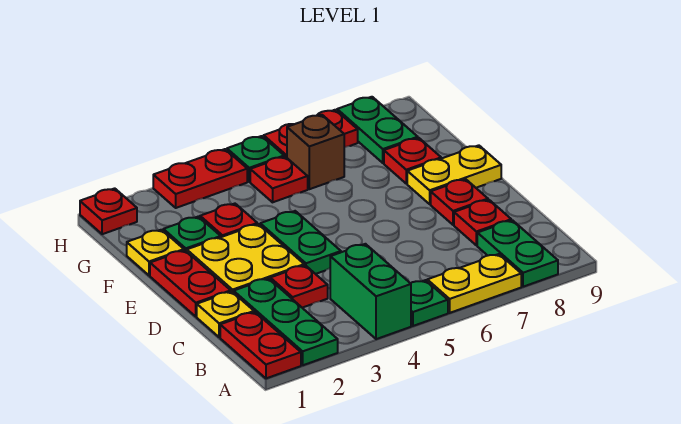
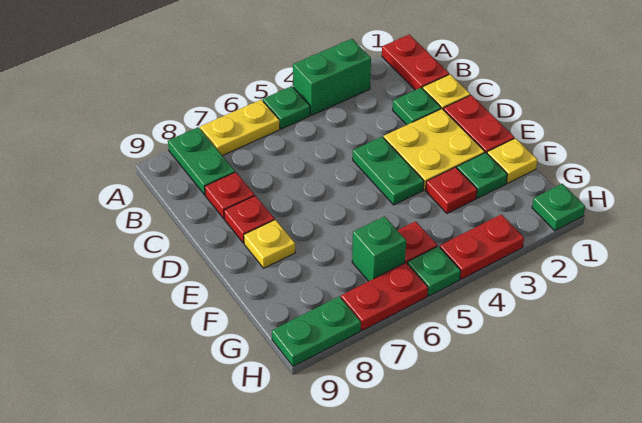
green plate A2:C2 level 1 -> green plate C2 level 1
green brick A4:B4 level 1 -> green brick A3:A4 level 1
red plate C3 level 1 -> none
yellow plate E8:E9 level 1 -> yellow plate E8 level 1
red plate F8 level 1 -> none
brown brick G6 level 1 -> green brick G6 level 1
green plate G8:H8 level 1 -> green plate H8:H9 level 1
red plate H1 level 1 -> green plate H1 level 1

